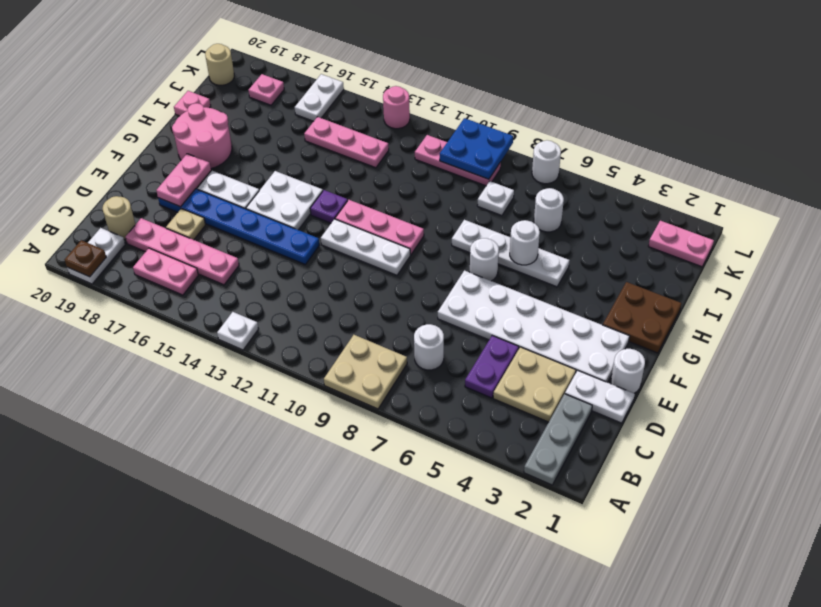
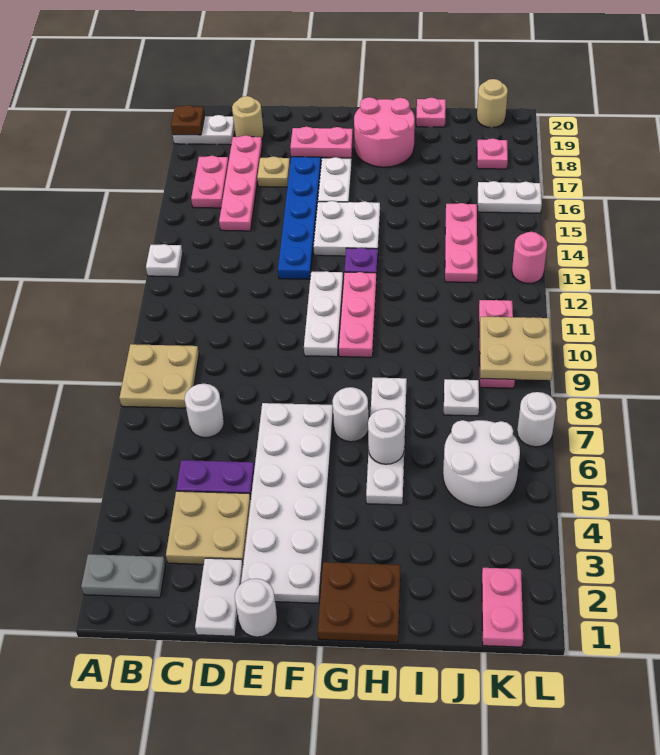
grey plate A2:C2 level 1 -> grey plate A2:B2 level 1
white round brick J6 level 1 -> white round brick J5:K6 level 1
blue plate K9:L10 level 2 -> tan plate K9:L10 level 2

